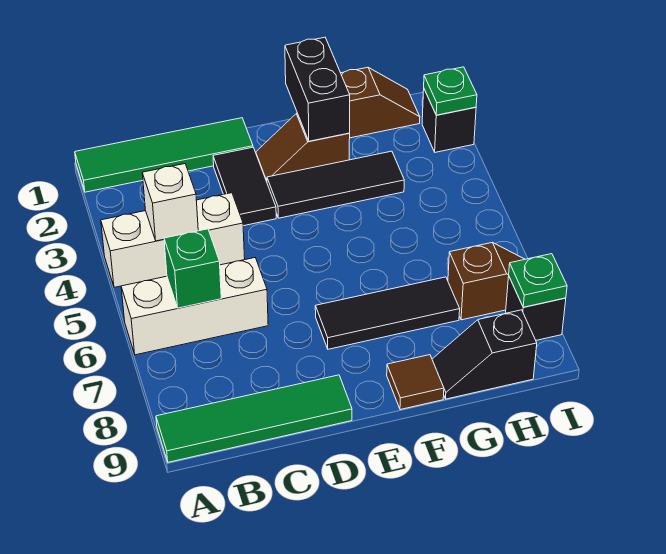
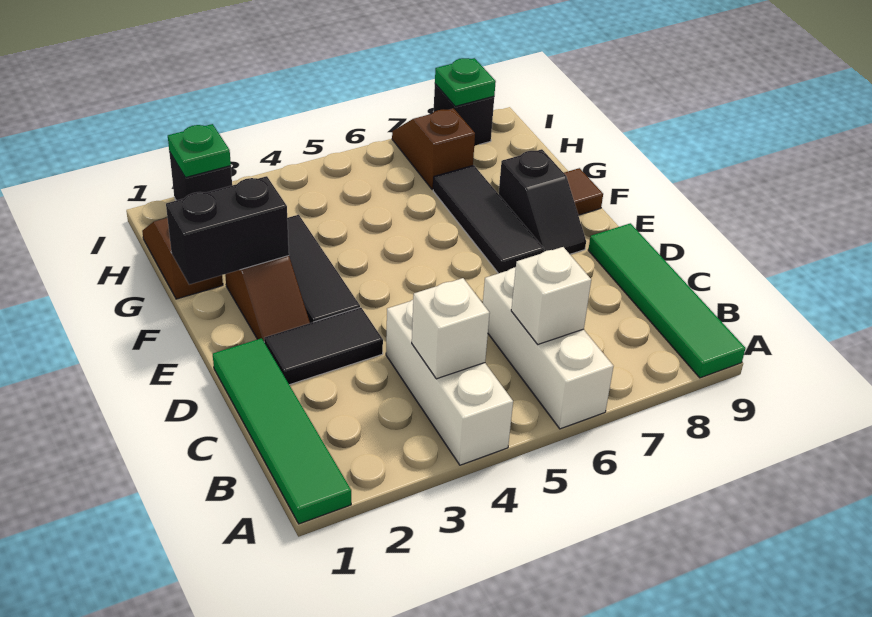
green brick B6 level 2 -> white brick B6 level 2
black slope G9:H9 level 1 top H -> black slope E8:F8 level 1 top F

